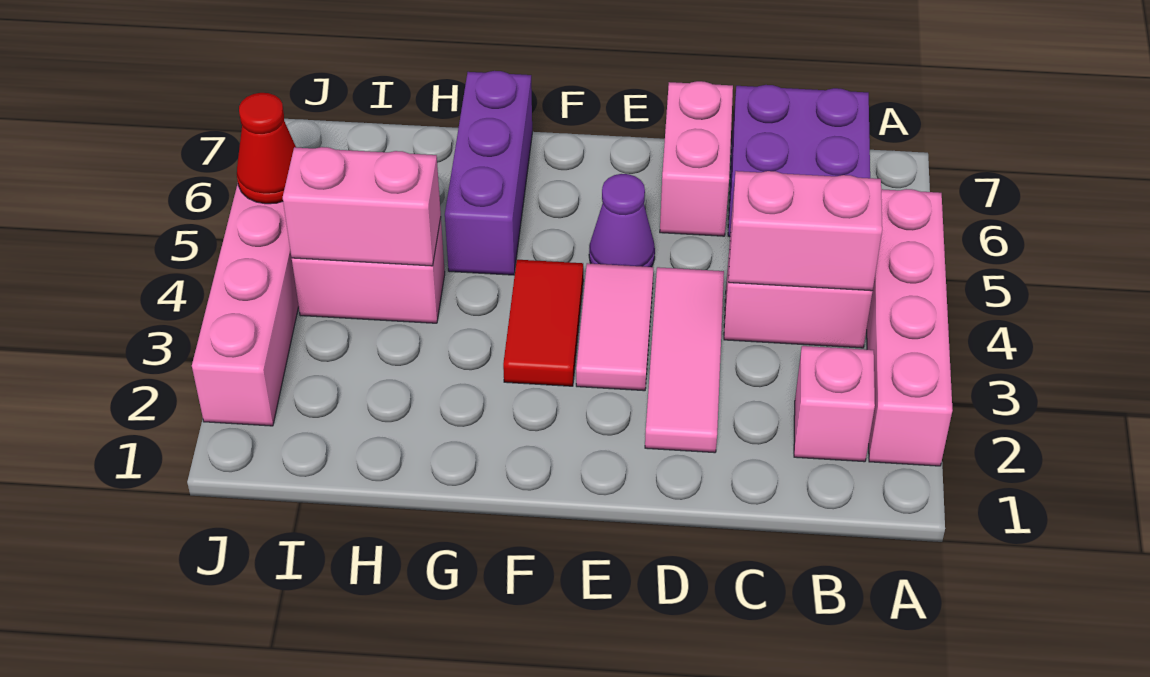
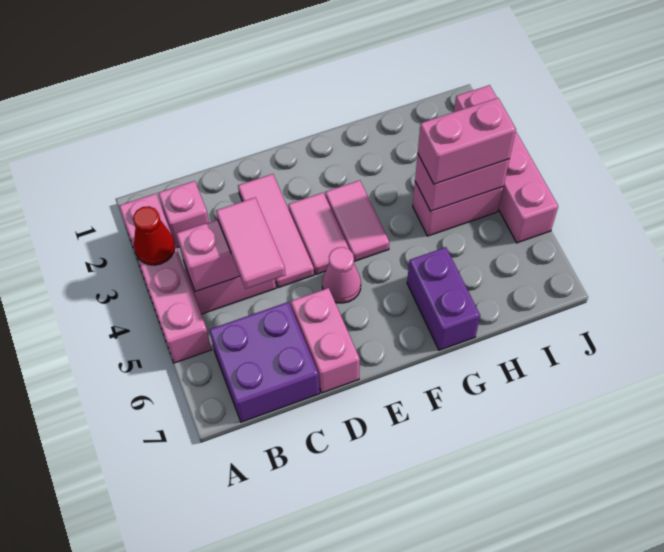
none -> pink tile C4:C5 level 3
purple cone E5 level 1 -> pink cone E5 level 1
red tile F3:F4 level 1 -> pink tile F3:F4 level 1
purple brick G5:G7 level 1 -> purple brick G6:G7 level 1
none -> pink brick H4:I4 level 3
red cone J5 level 2 -> red cone A3 level 2

